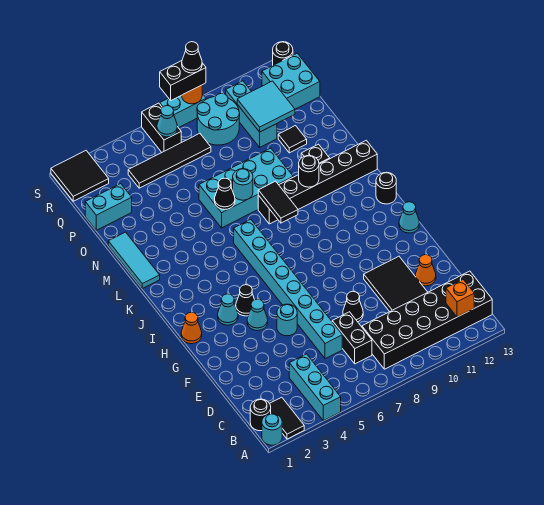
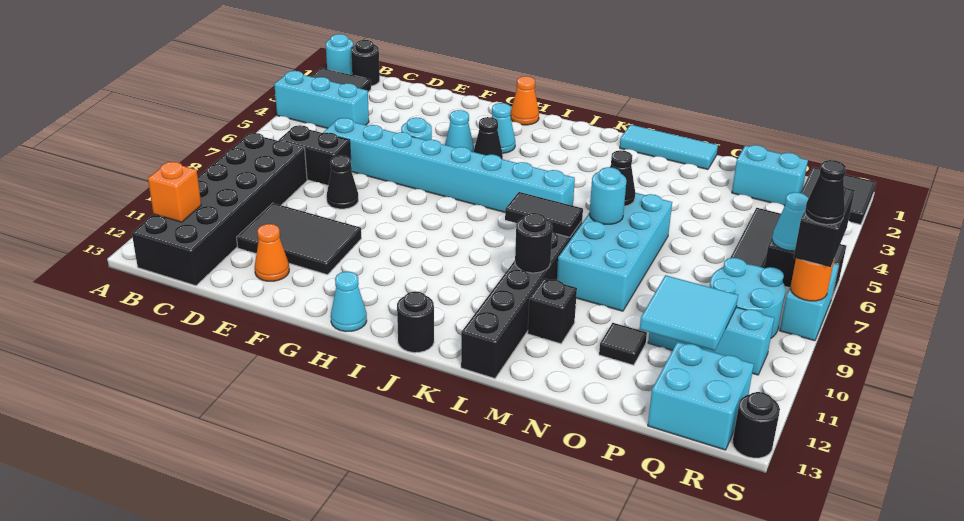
cyan brick P1:P2 level 1 -> cyan brick P2:Q2 level 1

